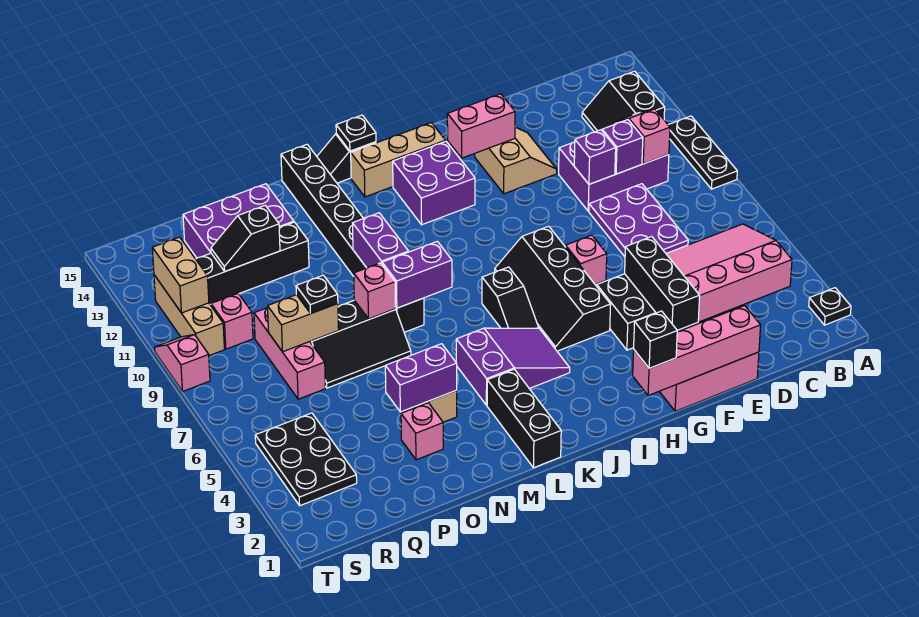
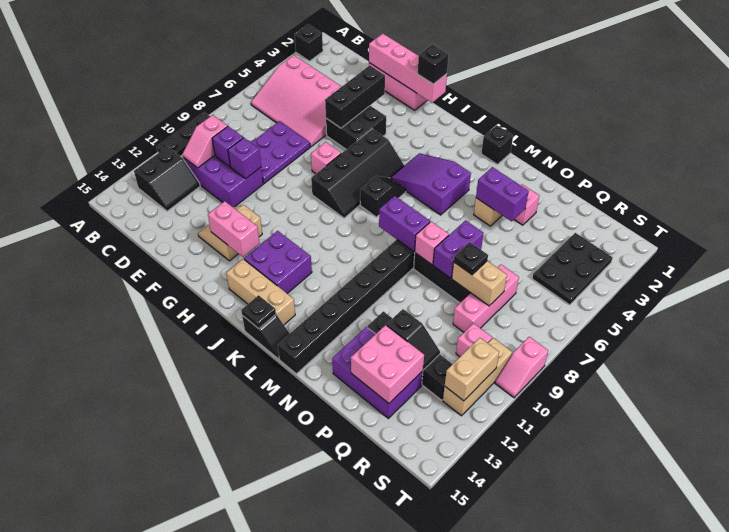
black plate A2 level 1 -> black brick A2 level 1
black brick L1:L3 level 1 -> black brick L1 level 1
purple brick M9:M10 level 2 -> purple brick O7:O8 level 2
none -> pink brick P13:Q14 level 2

